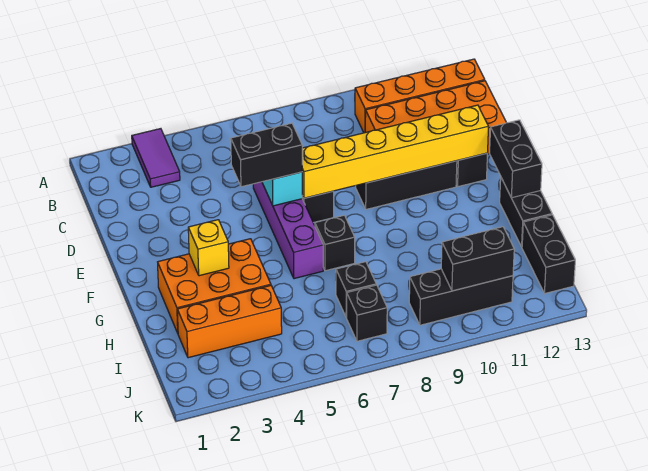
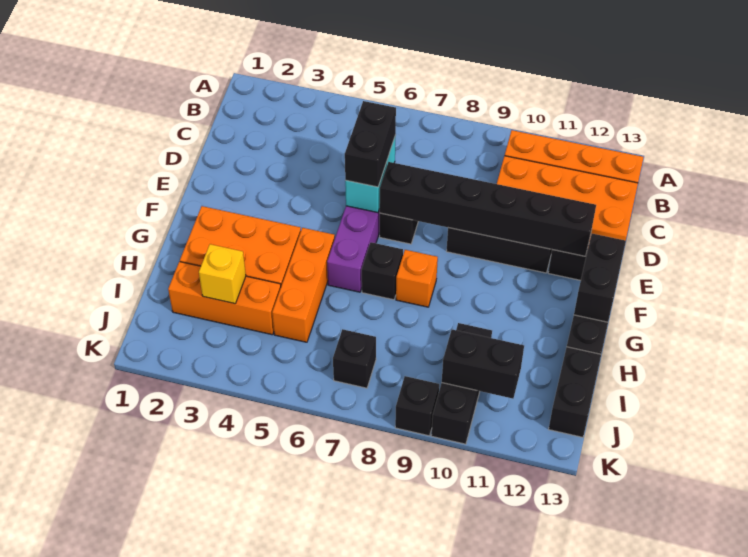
purple tile A3:B3 level 1 -> none
black brick E5:E6 level 3 -> black brick D6:E6 level 3
yellow brick E7:E12 level 2 -> black brick E7:E12 level 2
yellow brick G3 level 2 -> yellow brick I3 level 2
none -> orange brick G5:I5 level 1
none -> orange brick G8 level 1
black brick I7 level 1 -> black brick K9 level 1
black brick J9:J11 level 1 -> black brick I10:K10 level 1

